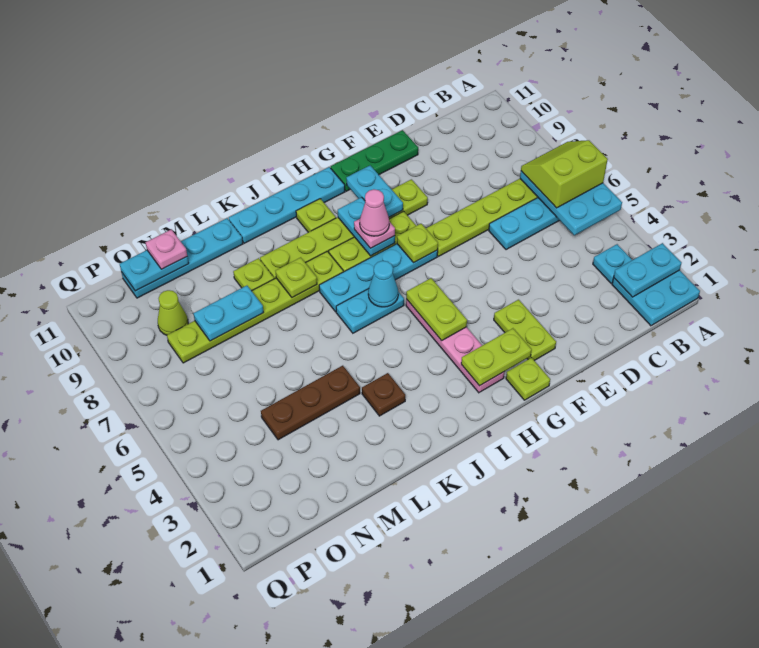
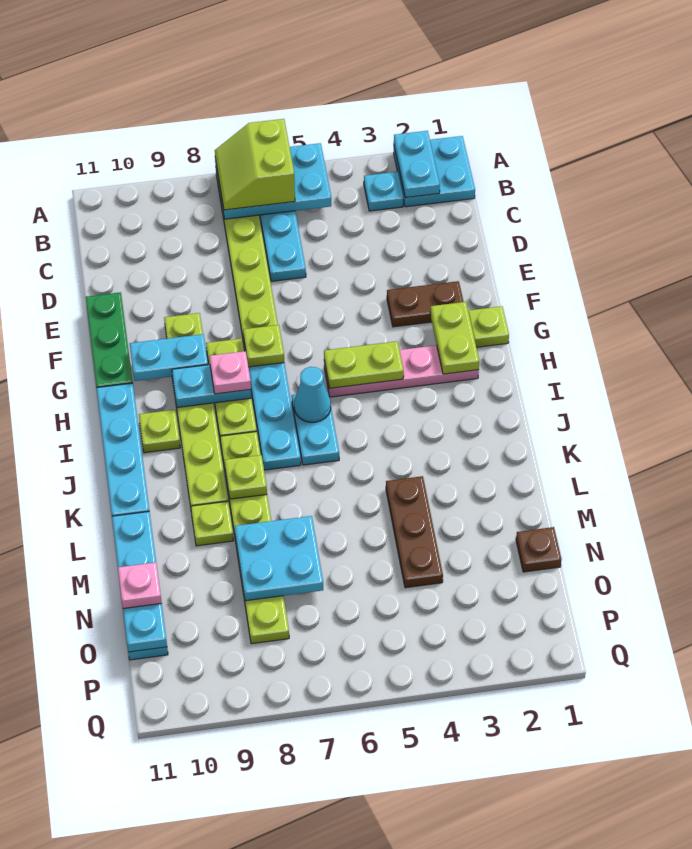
lime plate F2:F3 level 1 -> brown plate F2:F3 level 1
pink cone H8 level 4 -> none
brown plate K3 level 1 -> brown plate N1 level 1
cyan plate M8:N8 level 2 -> cyan plate M7:N8 level 2
lime cone O9 level 1 -> none

